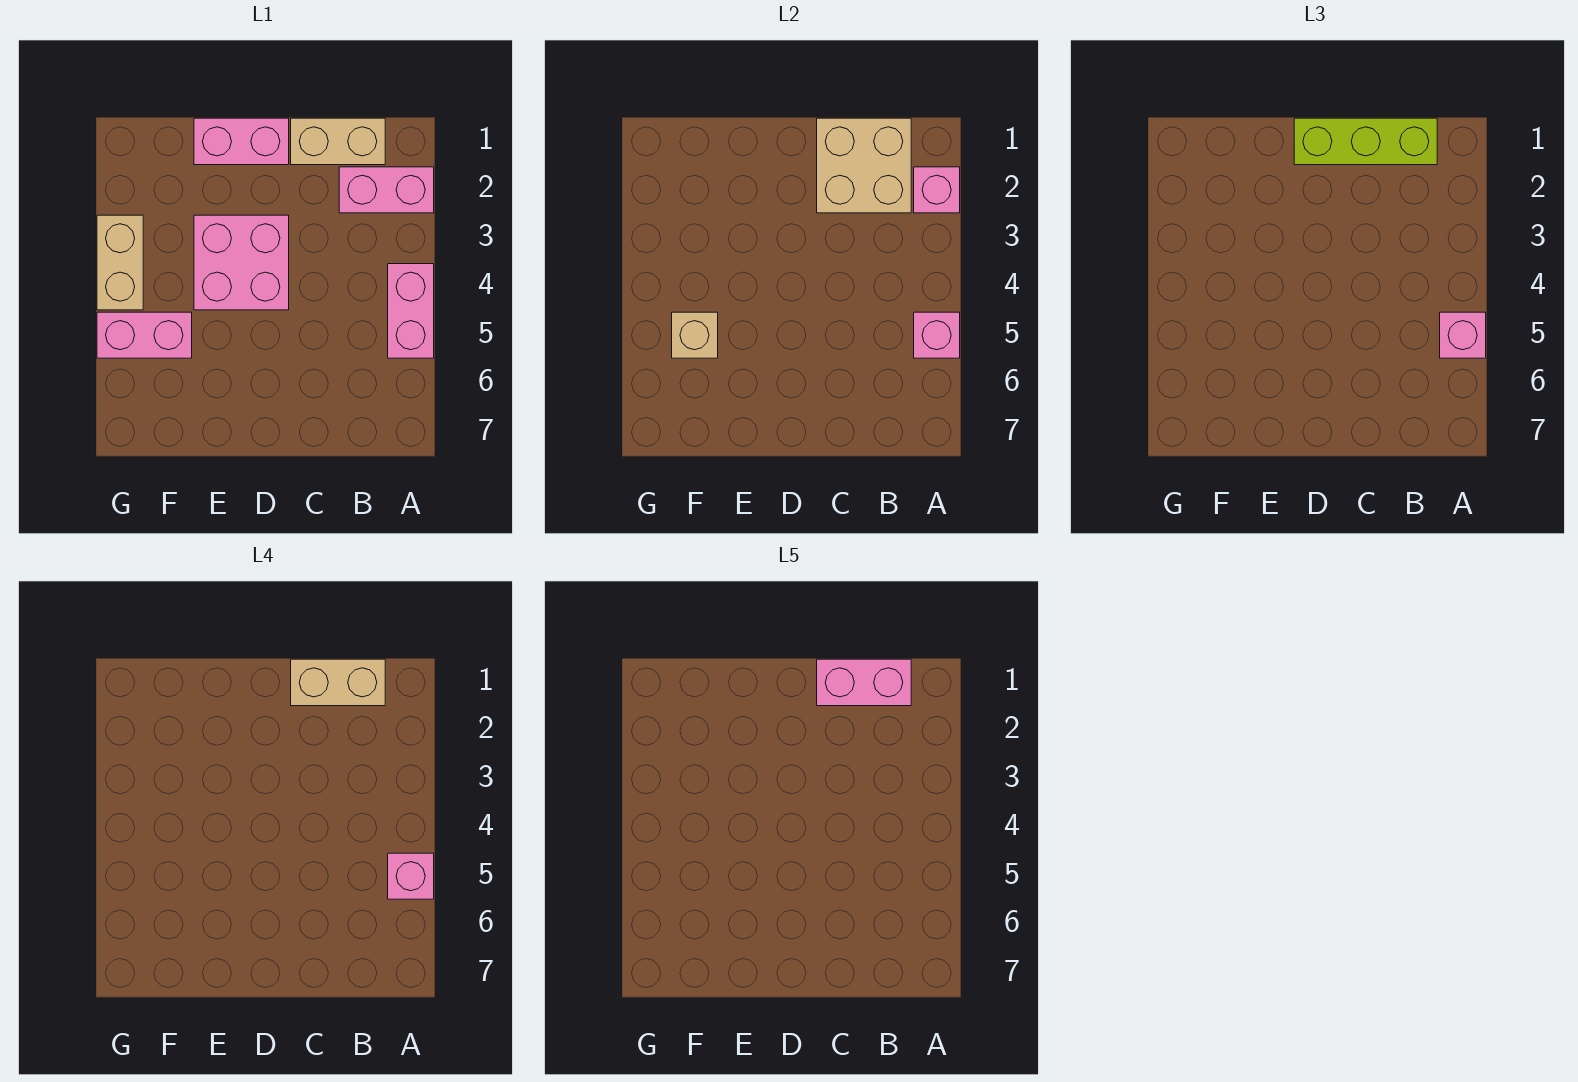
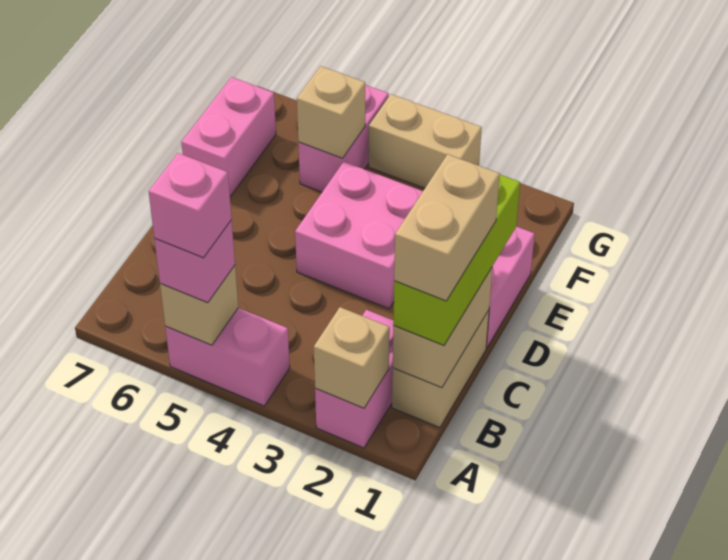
pink brick A2 level 2 -> tan brick A2 level 2
pink brick A5 level 2 -> tan brick A5 level 2
tan brick B1:C2 level 2 -> tan brick B1:C1 level 2
pink brick B1:C1 level 5 -> pink brick E7:F7 level 1

